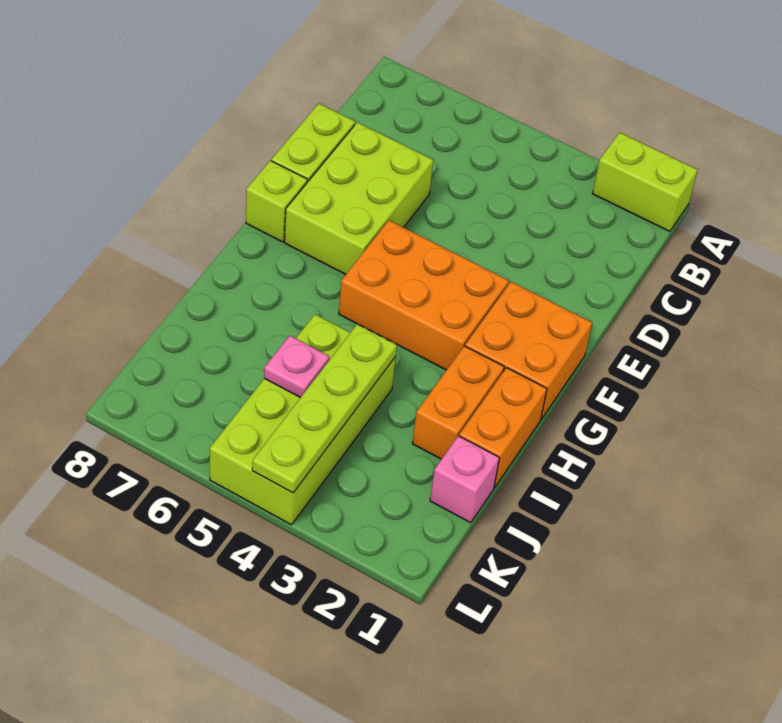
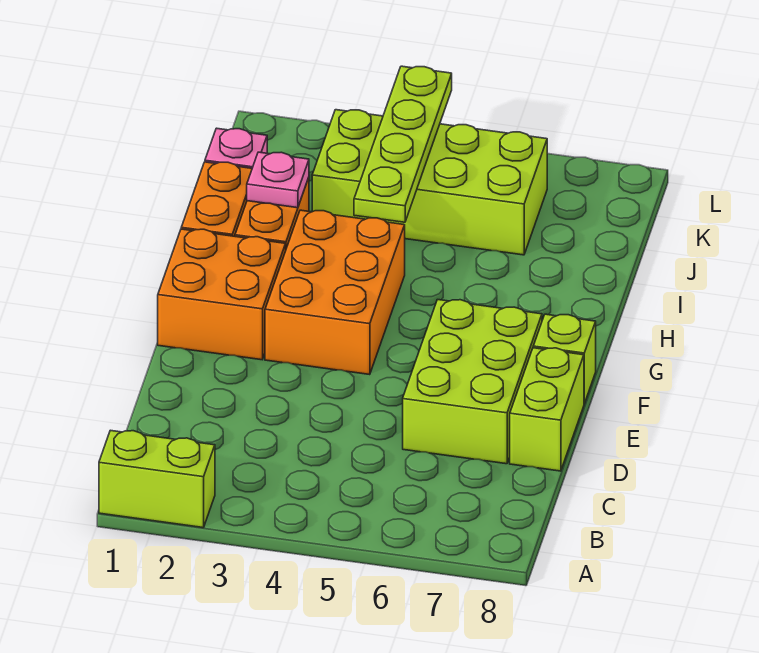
orange brick F3:G5 level 1 -> orange brick F3:H4 level 1
lime brick I4:L5 level 1 -> lime brick J3:K6 level 1
pink plate J5 level 2 -> pink plate I2 level 2

